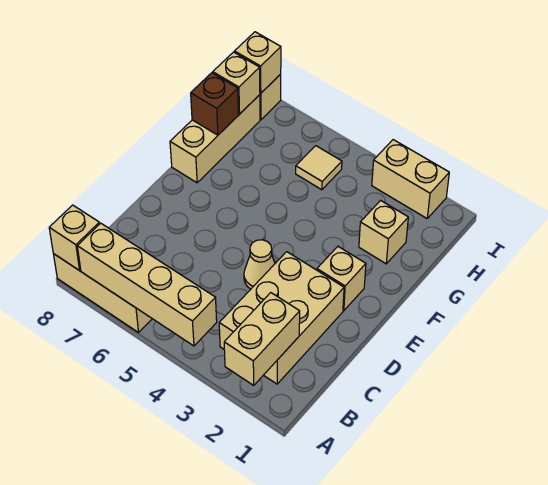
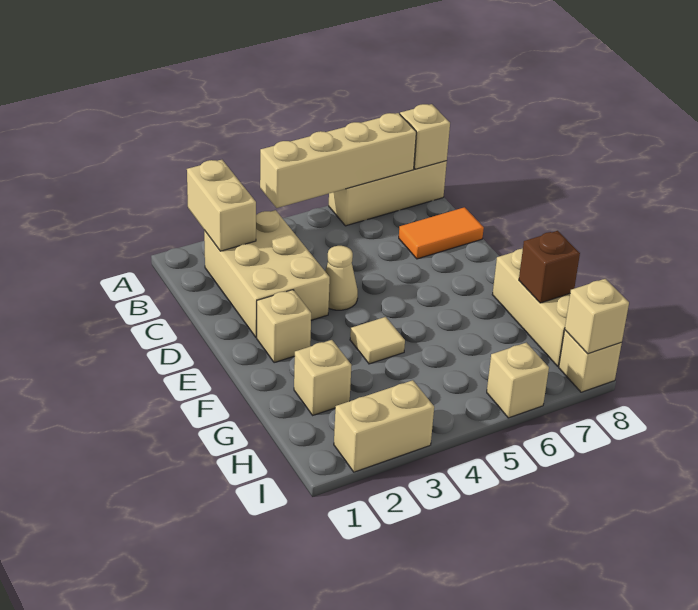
none -> orange tile C7:C8 level 1
tan tile H5 level 1 -> tan tile F4 level 1
tan brick H8 level 2 -> tan brick I6 level 1

